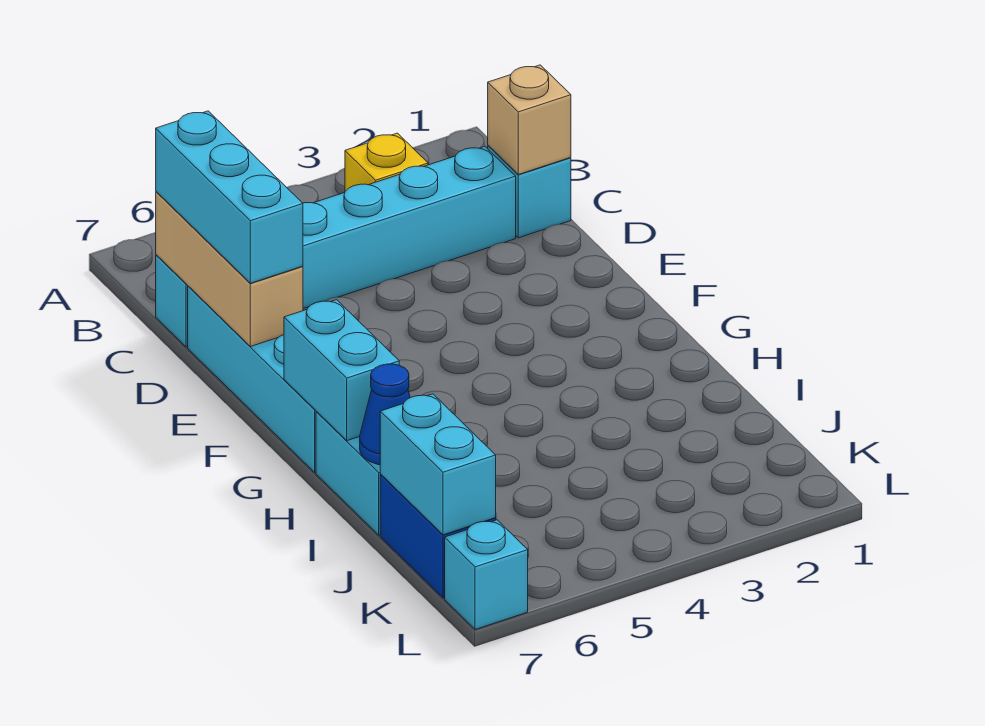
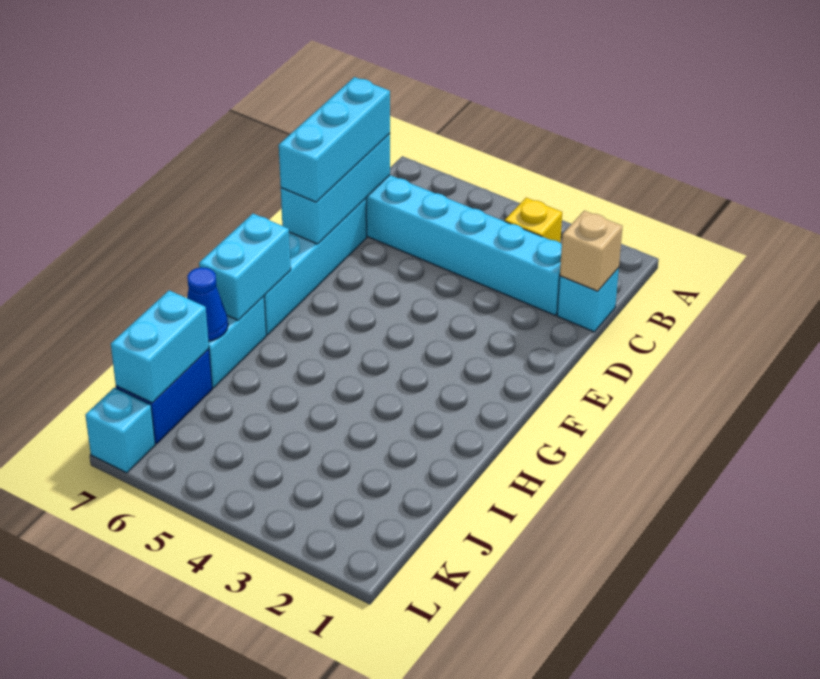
tan brick C7:E7 level 2 -> cyan brick C7:E7 level 2

